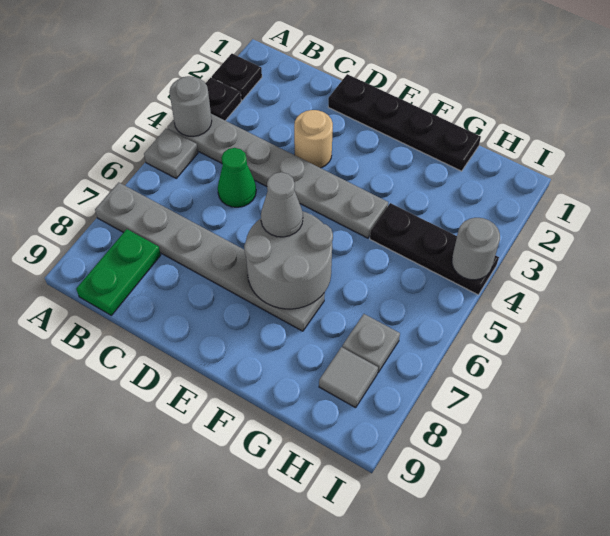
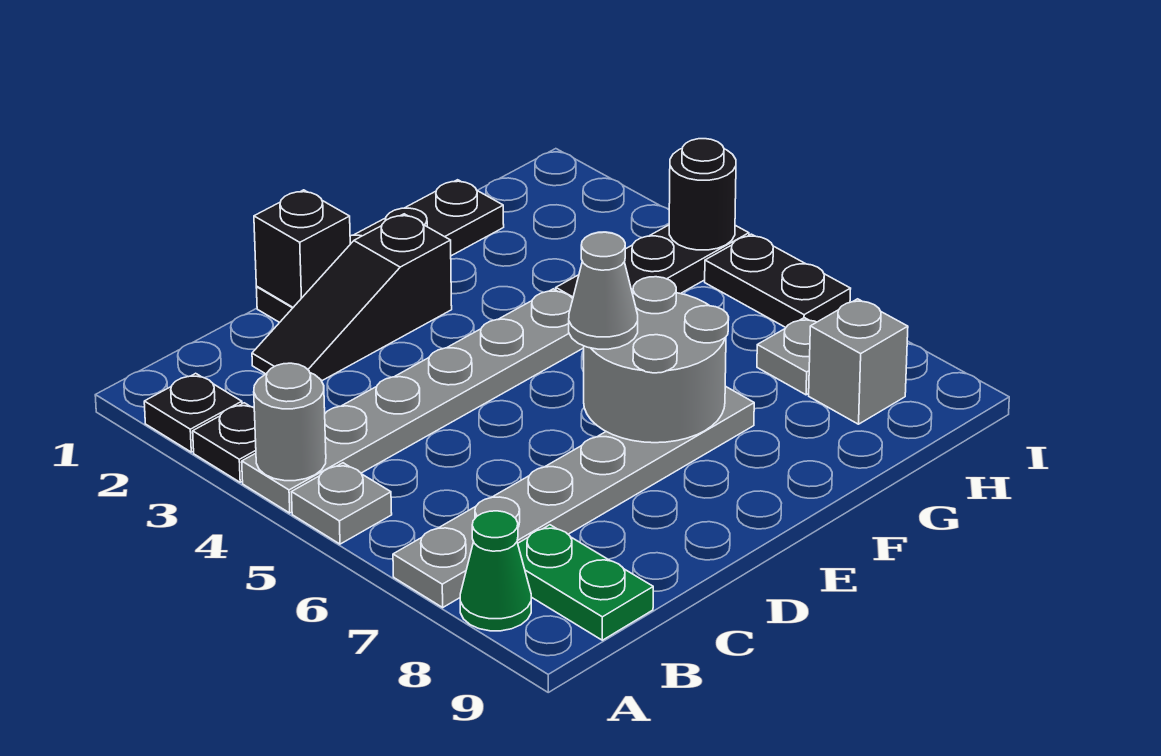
none -> black slope C2:E2 level 1 top E
green cone C5 level 1 -> green cone A8 level 1
none -> black brick D1 level 2
tan round brick D3 level 1 -> none
grey tile H8 level 1 -> grey brick H8 level 1
grey round brick I4 level 2 -> black round brick I4 level 2
none -> black plate I5:I6 level 1

